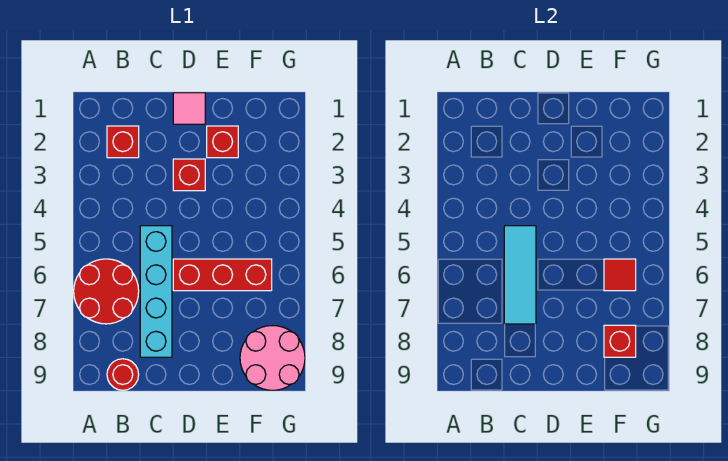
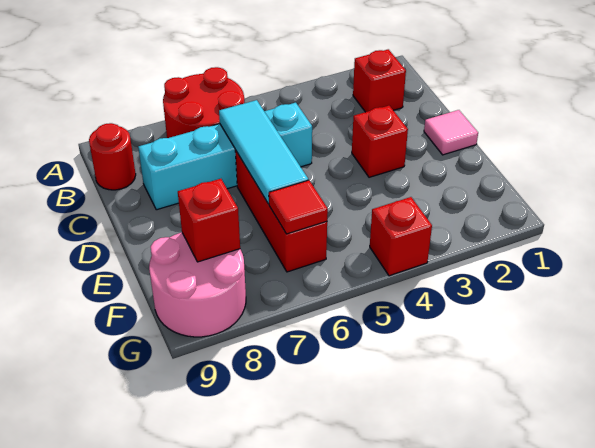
cyan tile C5:C7 level 2 -> cyan tile C6:E6 level 2
red brick E2 level 1 -> red brick G4 level 1

